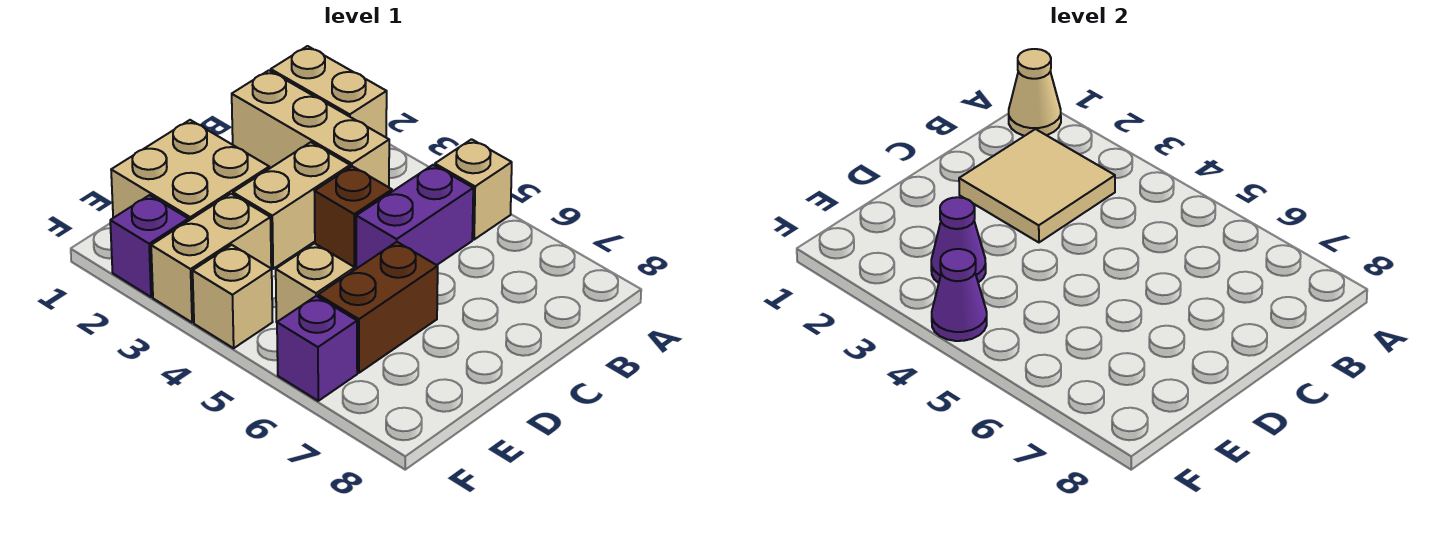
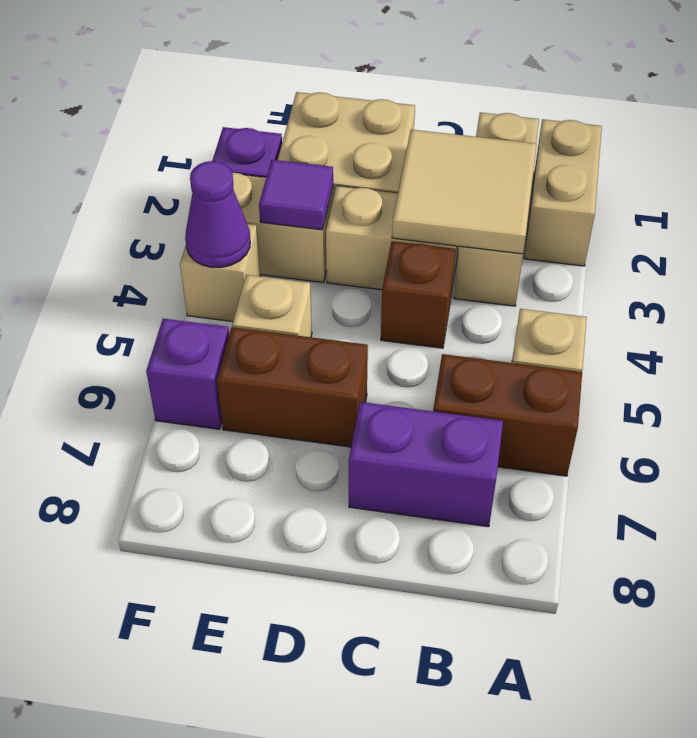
tan cone A1 level 2 -> none
none -> brown brick A6:B6 level 1
purple brick B5:C5 level 1 -> purple brick B7:C7 level 1
purple cone E3 level 2 -> purple tile E3 level 2

